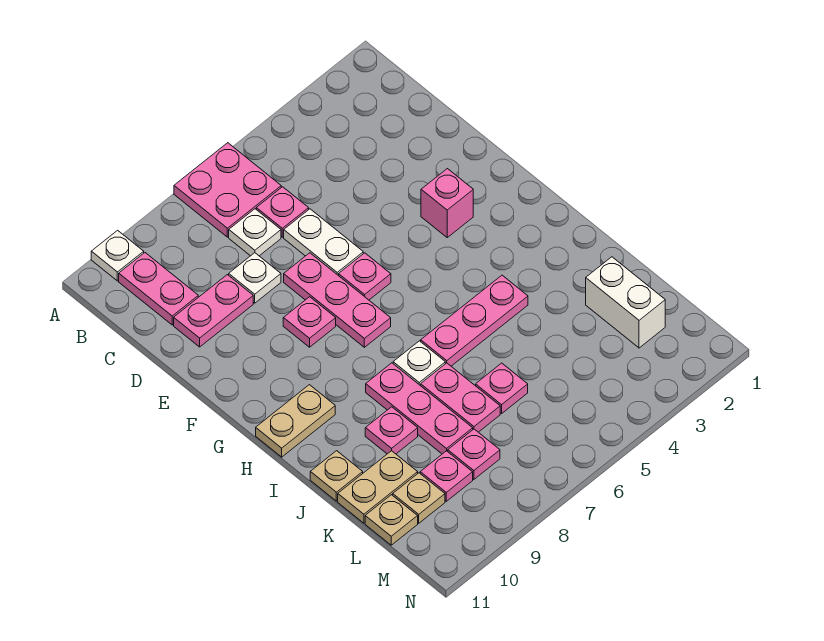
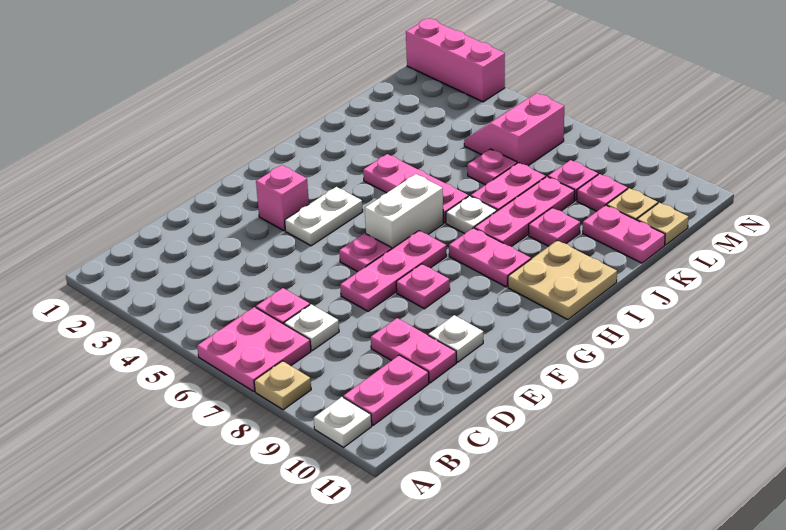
white plate D6:E6 level 1 -> white plate F4:G4 level 1
white plate D8 level 1 -> white plate E10 level 1
none -> pink plate H8:H9 level 1
tan plate H10:H11 level 1 -> tan plate H10:I11 level 1
tan plate J11 level 1 -> tan plate A8 level 1
white brick K2:L2 level 1 -> white brick G6:H6 level 1
tan plate K10:K11 level 1 -> pink plate K10:K11 level 1
none -> pink slope L5:M6 level 1 top 6
none -> pink brick N1:N3 level 1

